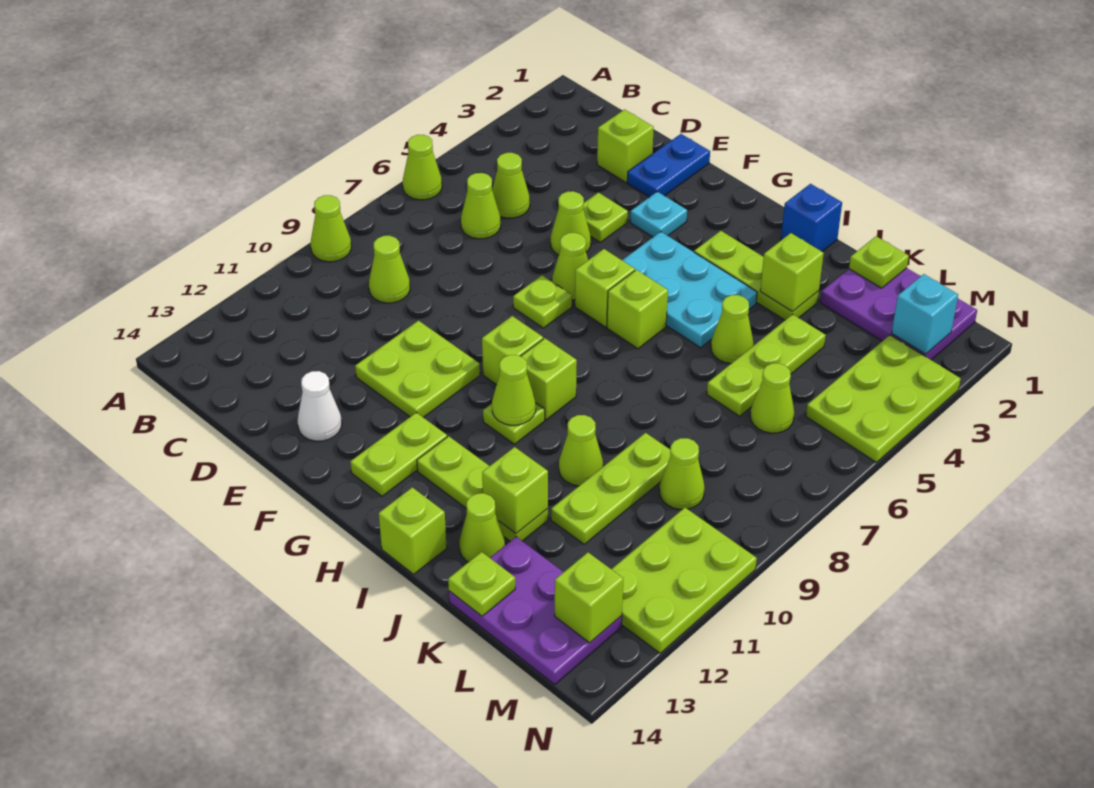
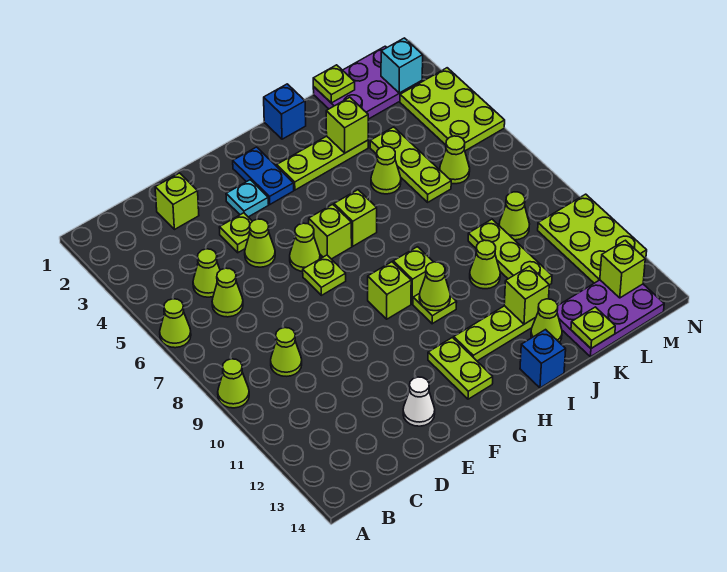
blue plate E1:E2 level 1 -> blue plate G2:G3 level 1
lime plate E10:F11 level 1 -> none
cyan plate G4:I5 level 1 -> none
lime brick I14 level 1 -> blue brick I14 level 1

